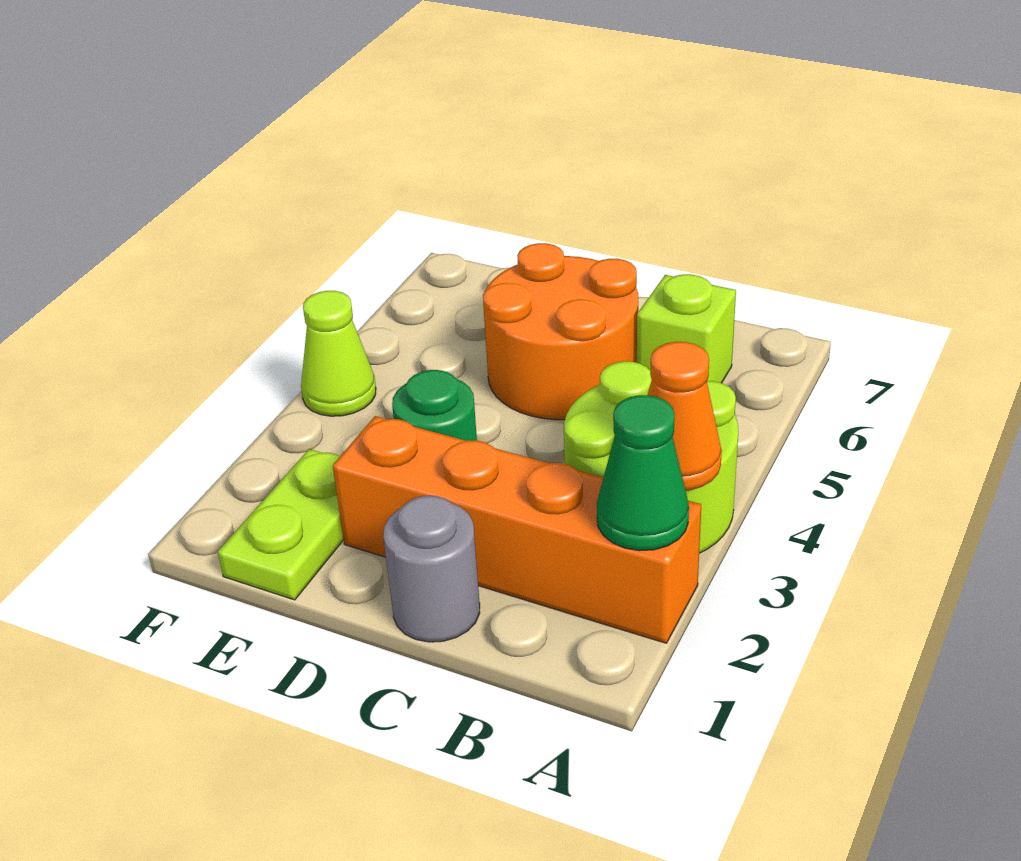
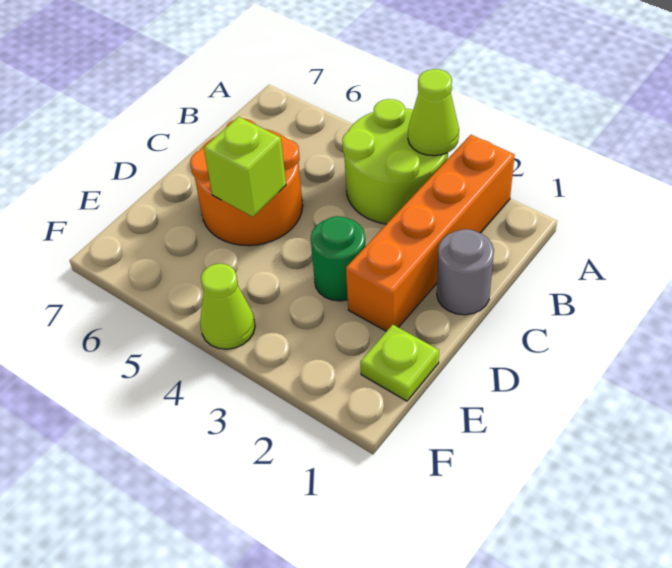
green cone A2 level 2 -> none
orange cone A3 level 2 -> lime cone A3 level 2
lime brick B6 level 1 -> lime brick D5 level 2
lime plate E1:E2 level 1 -> lime plate E1 level 1

